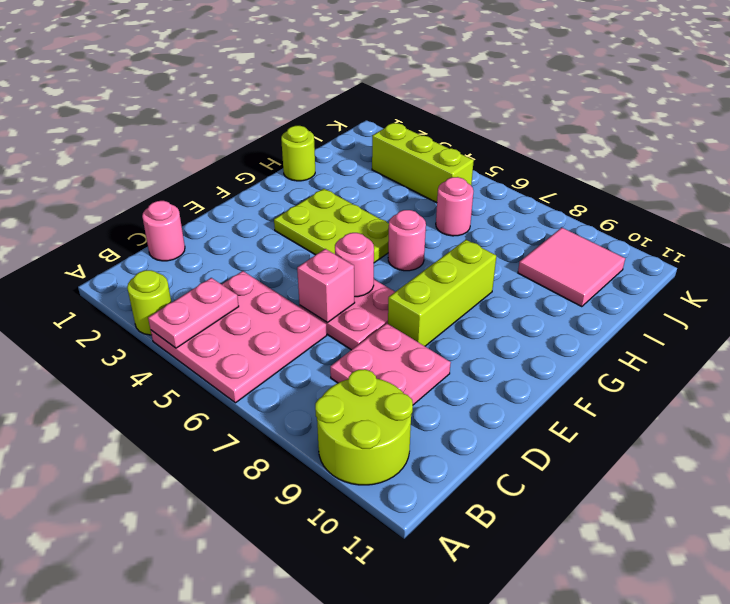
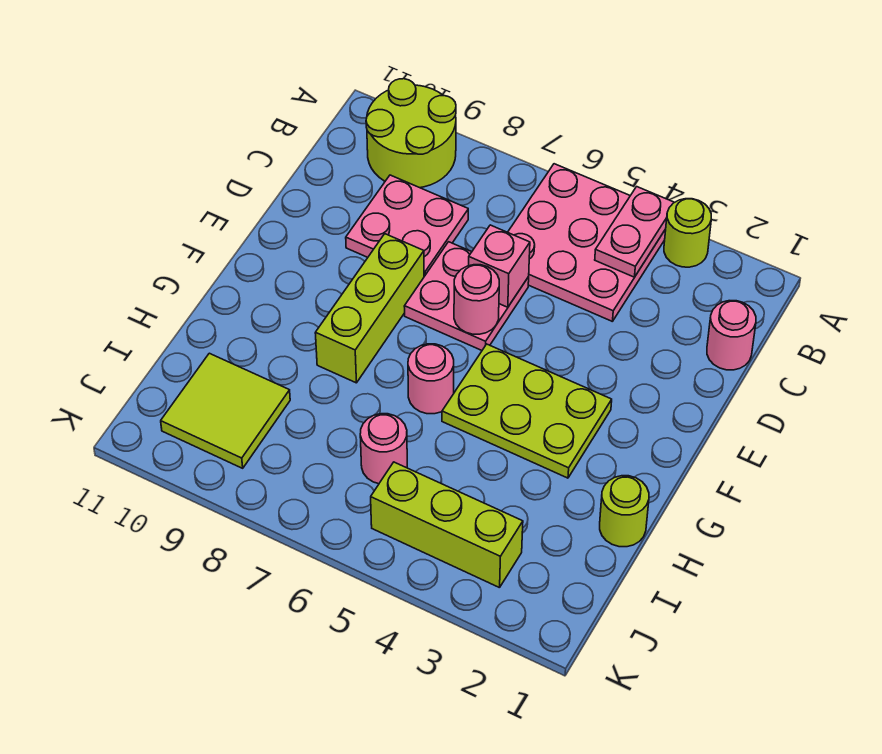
pink tile I9:J10 level 1 -> lime tile I9:J10 level 1

